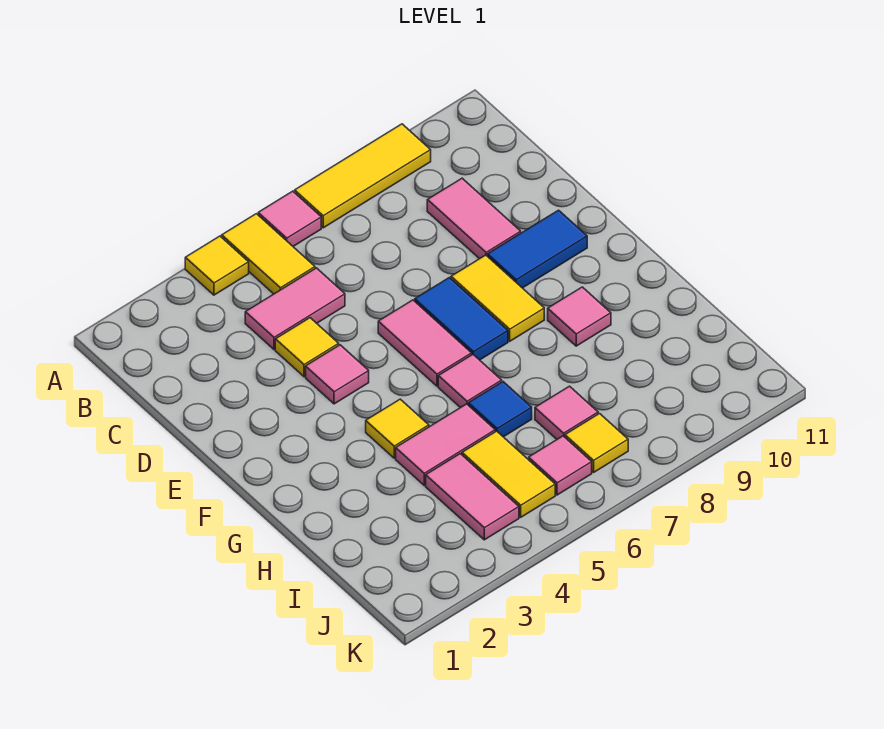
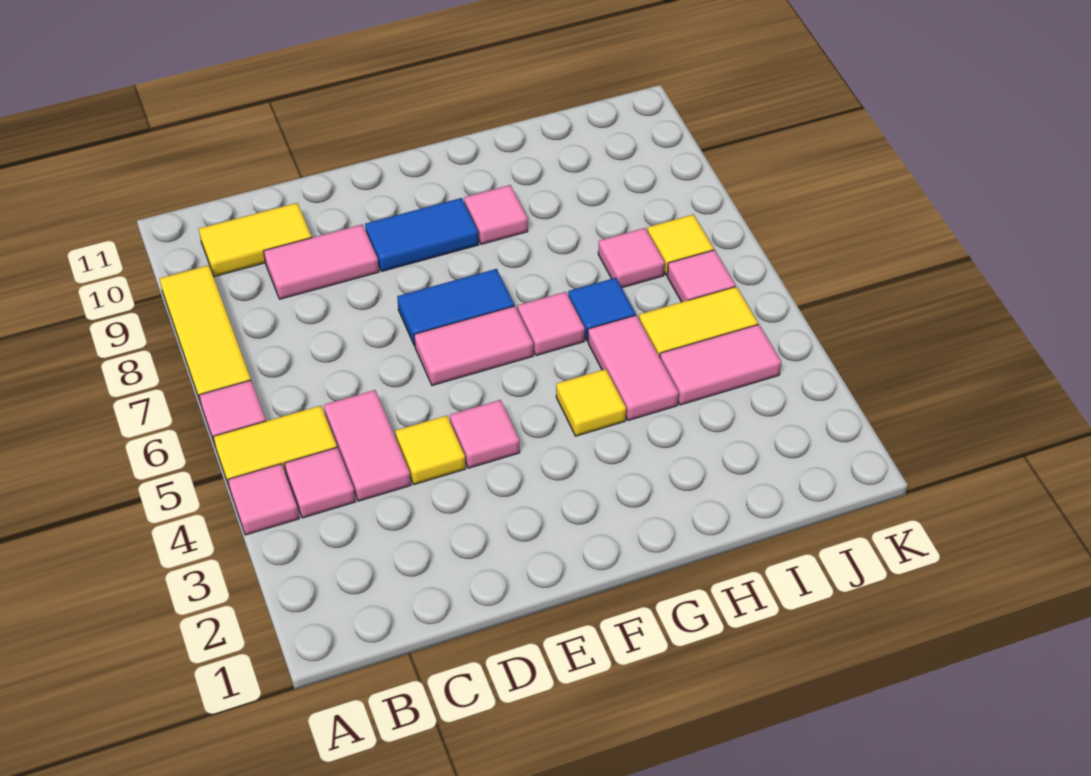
yellow tile A4 level 1 -> pink tile A4 level 1
none -> pink tile B4 level 1
yellow tile E8:F8 level 1 -> yellow tile B10:C10 level 1
blue tile E9:E10 level 1 -> blue tile E9:F9 level 1

